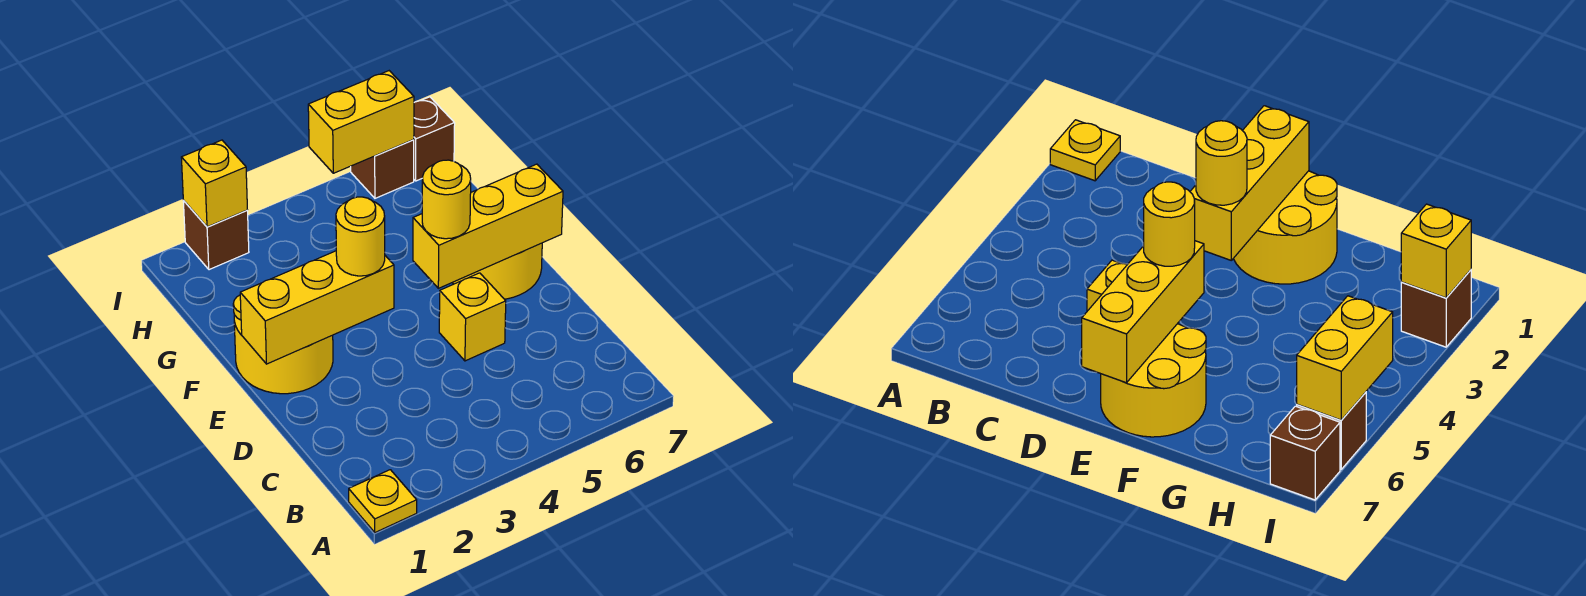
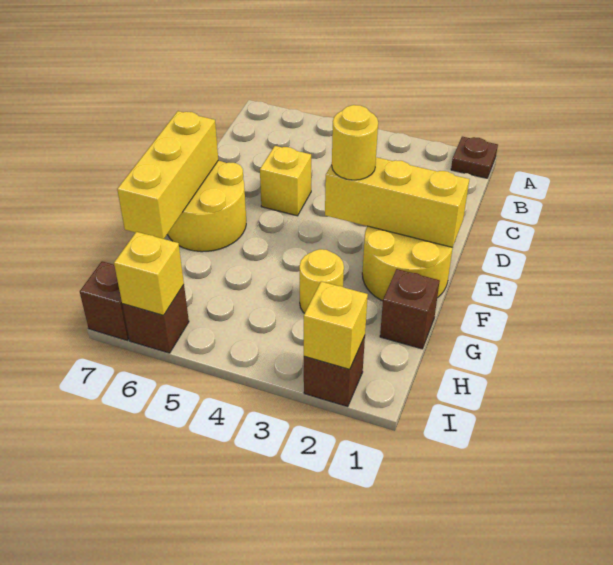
yellow plate A1 level 1 -> brown plate A1 level 1
yellow brick E5:E7 level 2 -> yellow brick E7:G7 level 2
yellow round brick E5 level 3 -> yellow round brick G3 level 1
none -> brown brick G1 level 1
yellow brick I5:I6 level 2 -> yellow brick I6 level 2

